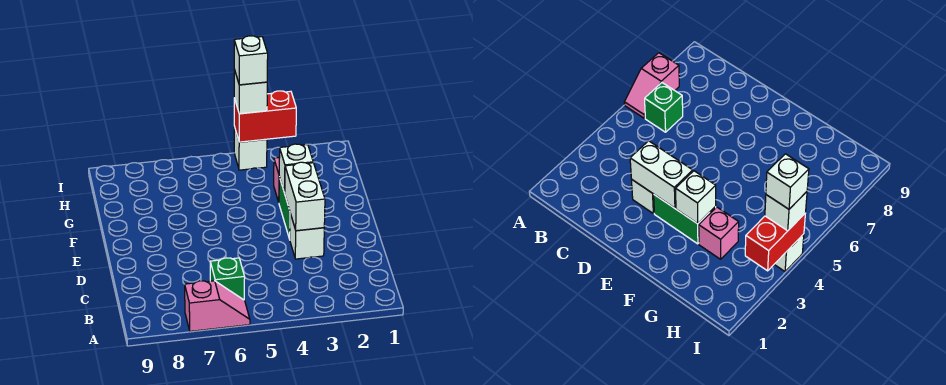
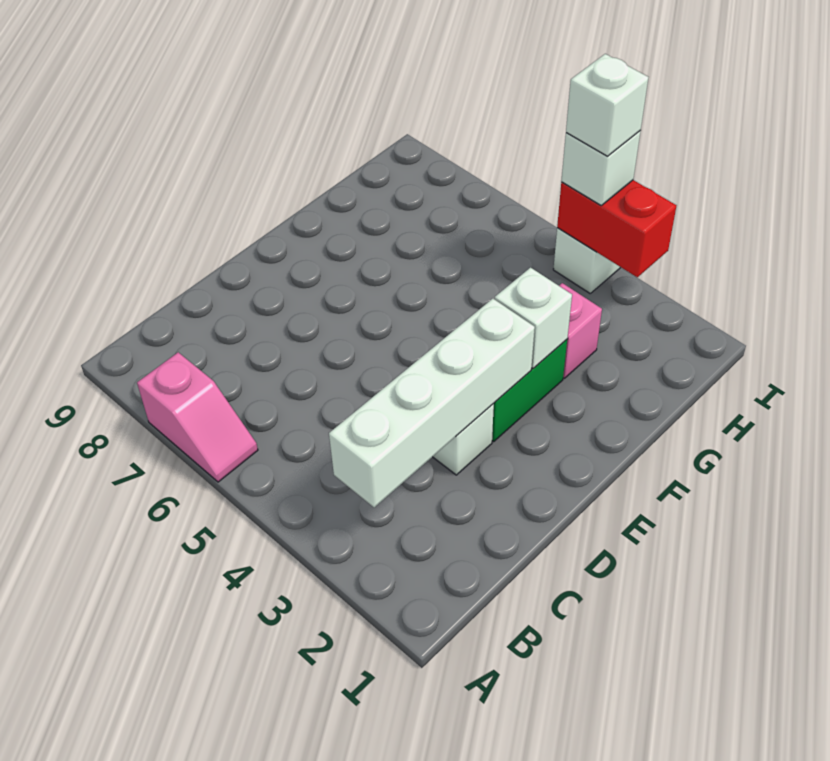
green brick B6 level 1 -> none
white brick D3:E3 level 2 -> white brick B3:E3 level 2

